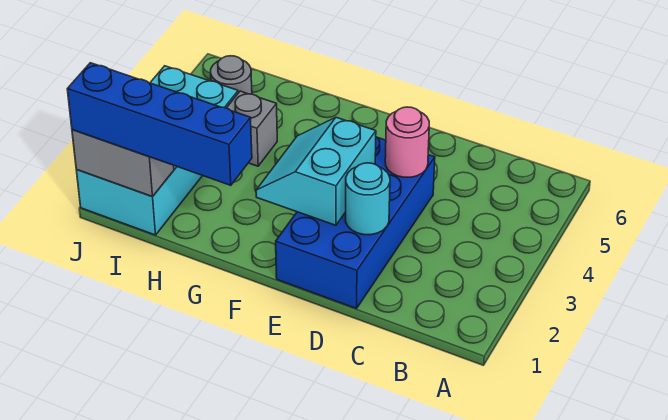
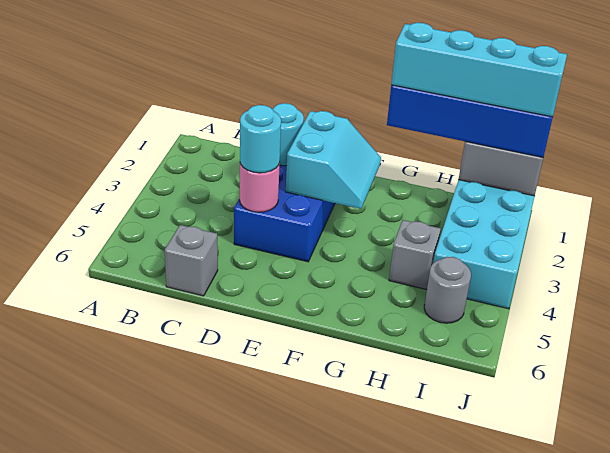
none -> grey brick C6 level 1
none -> cyan round brick D4 level 3
none -> cyan brick G1:J1 level 4

